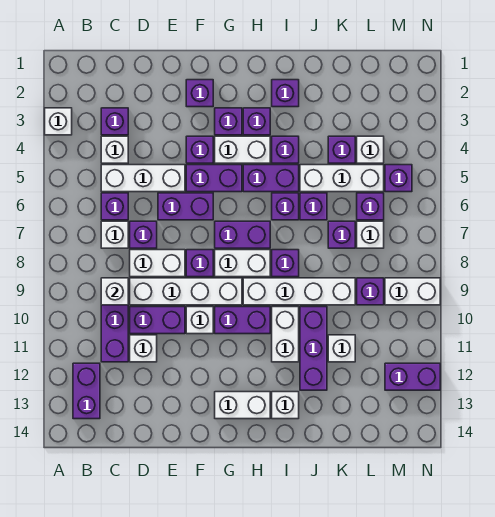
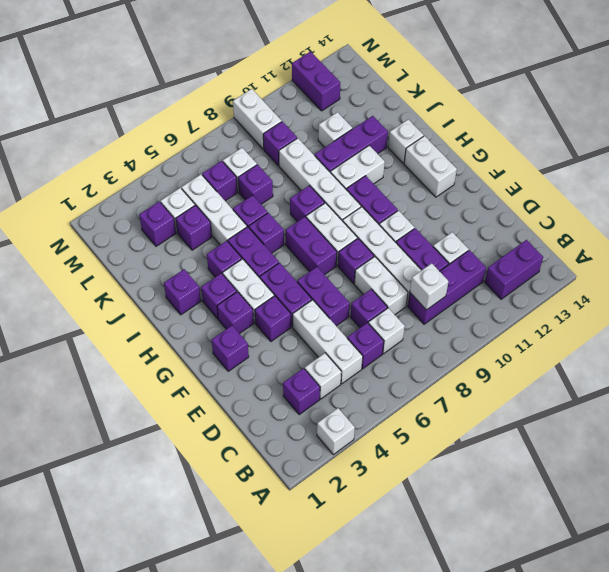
purple brick M5 level 1 -> purple brick L3 level 1

